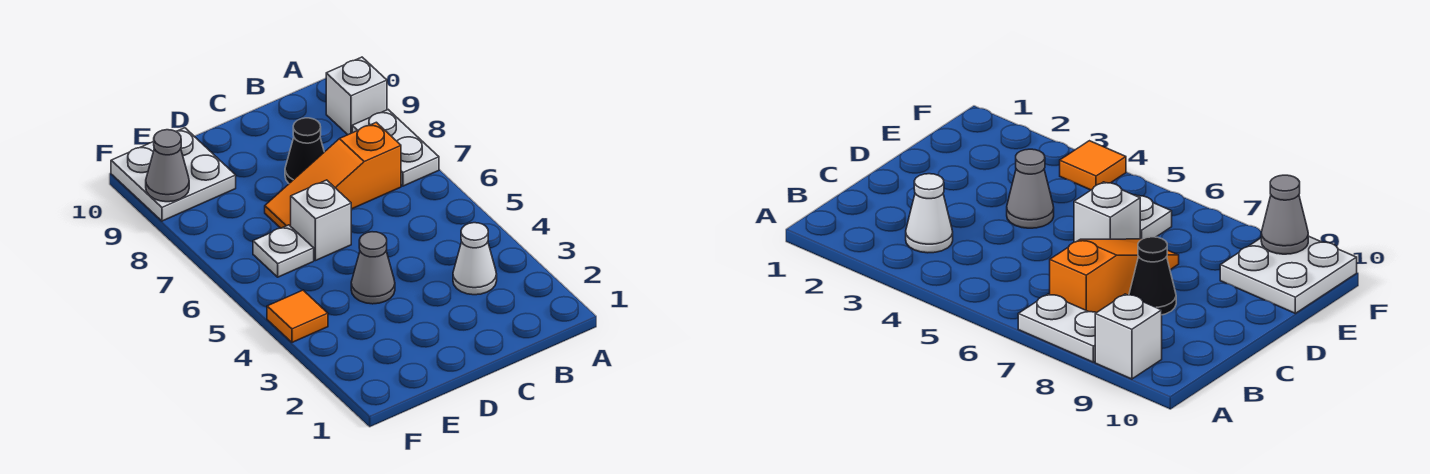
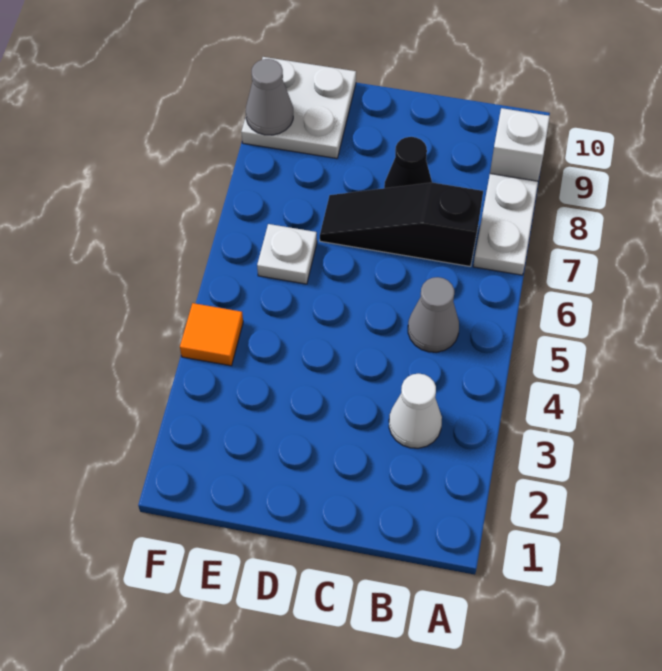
orange slope B7:D7 level 1 top B -> black slope B7:D7 level 1 top B
grey cone D4 level 1 -> grey cone B5 level 1
white brick D6 level 1 -> none

